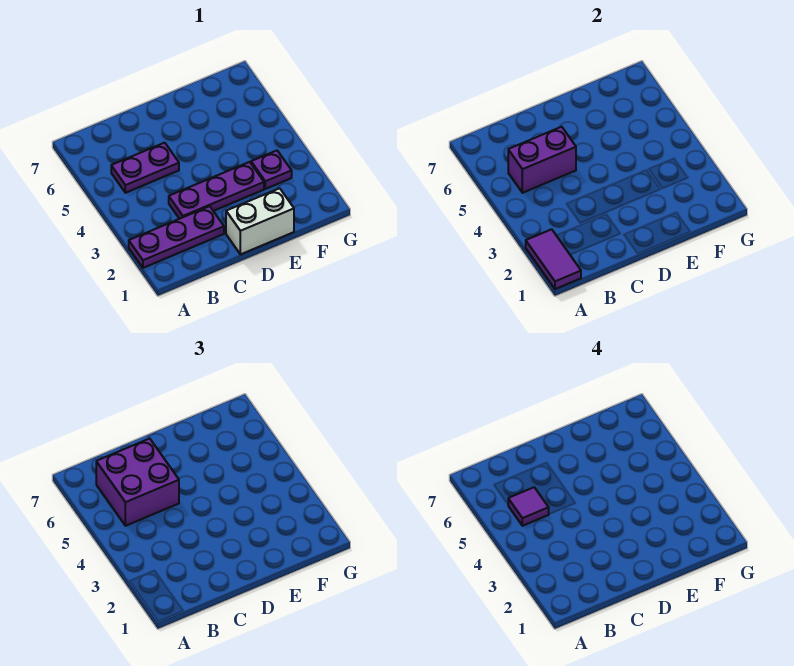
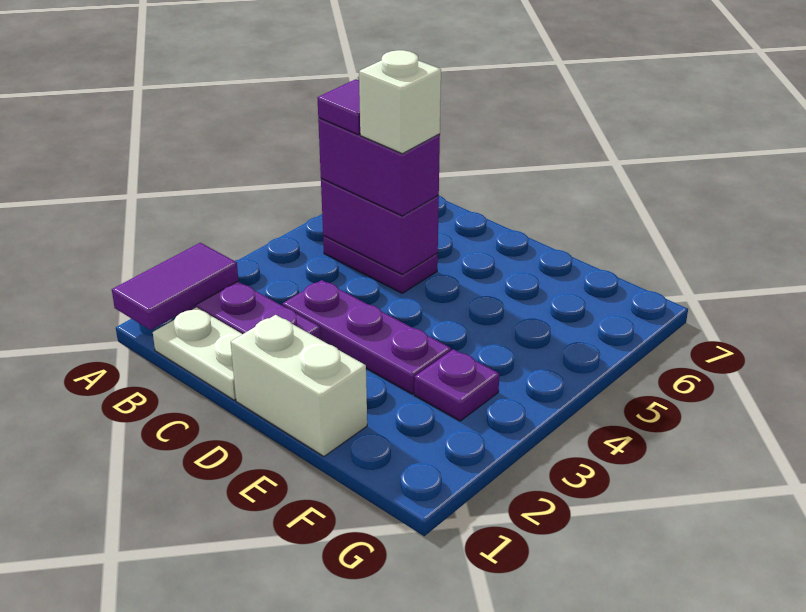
none -> white plate B1:C1 level 1
purple brick B5:C6 level 3 -> purple brick B5:C5 level 3
none -> white brick C5 level 4

